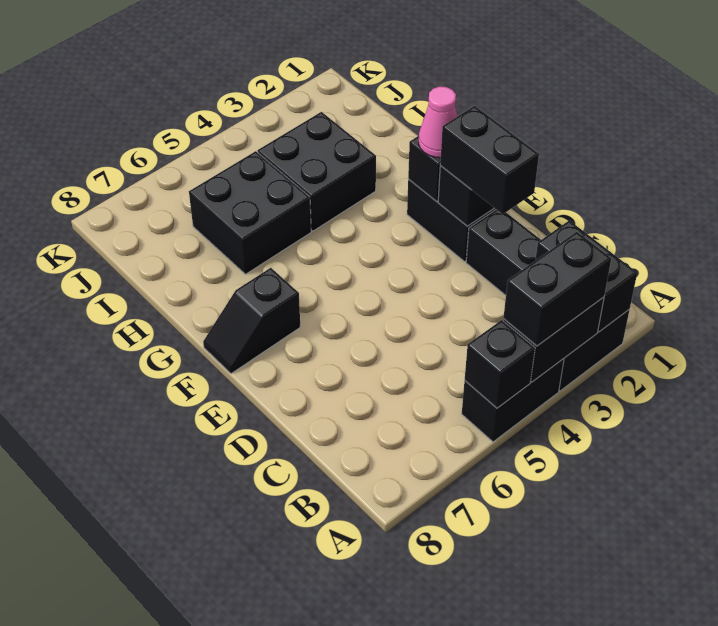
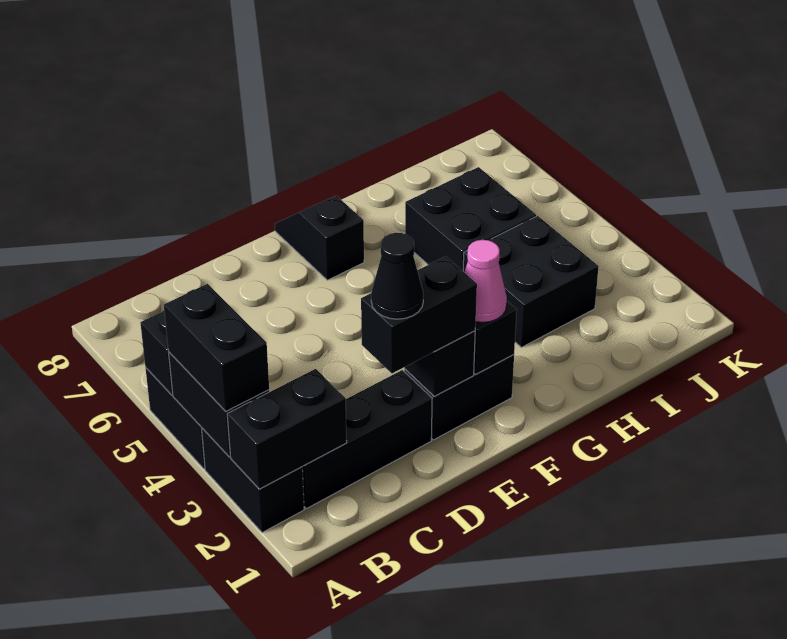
none -> black cone D2 level 4

